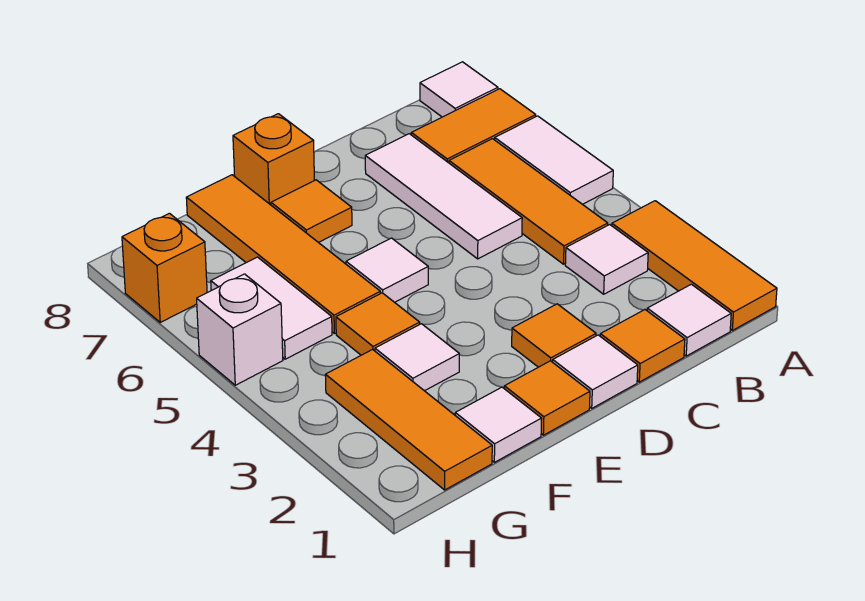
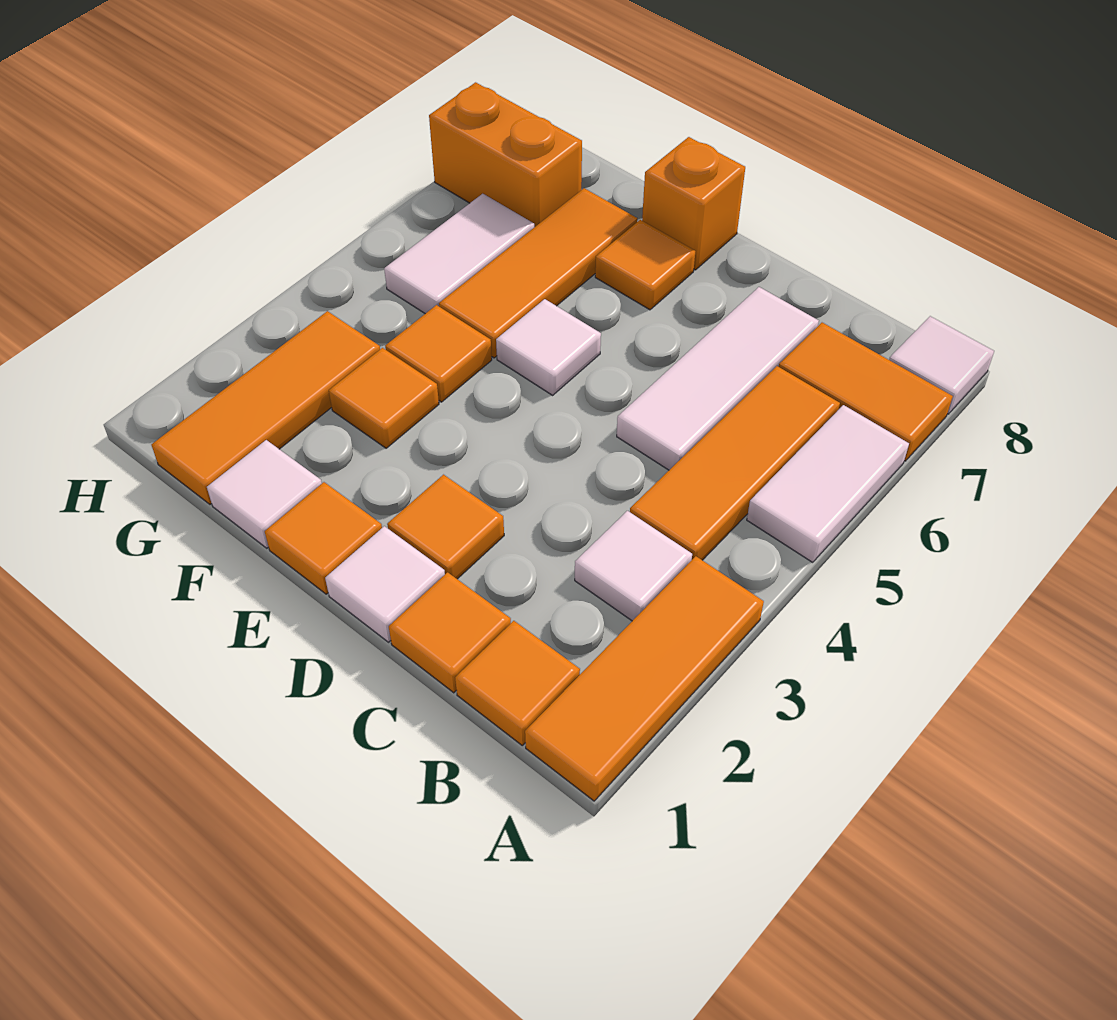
white tile B1 level 1 -> orange tile B1 level 1
white tile F3 level 1 -> orange tile F3 level 1
orange tile F5:F8 level 1 -> orange tile F5:F7 level 1
white brick H5 level 1 -> none
orange brick H7 level 1 -> orange brick G7:H7 level 1

